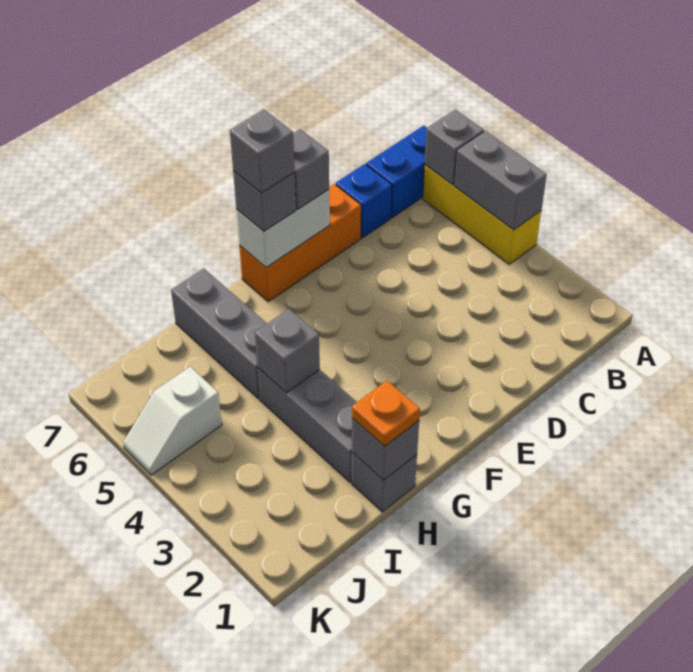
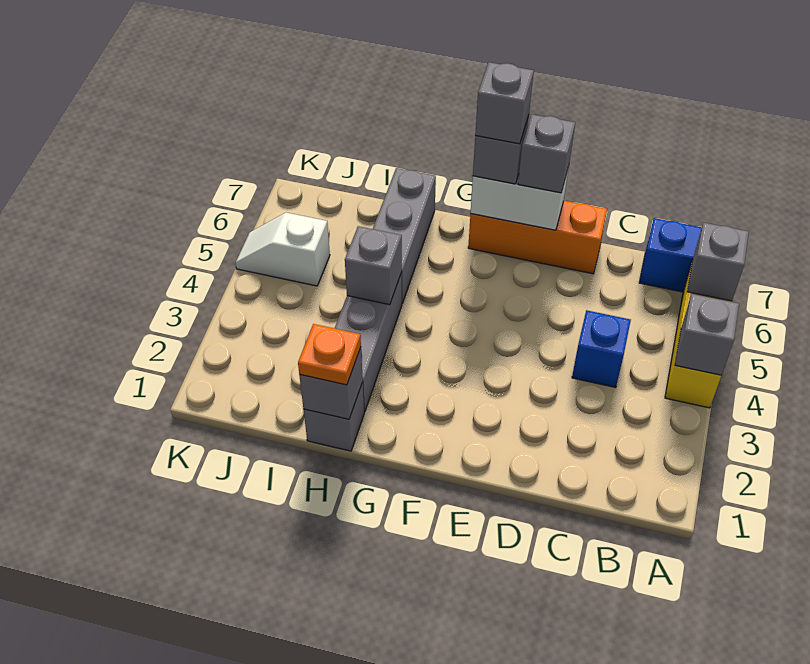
grey brick A4:A5 level 2 -> grey brick A4 level 2
blue brick C7 level 1 -> blue brick C4 level 1

